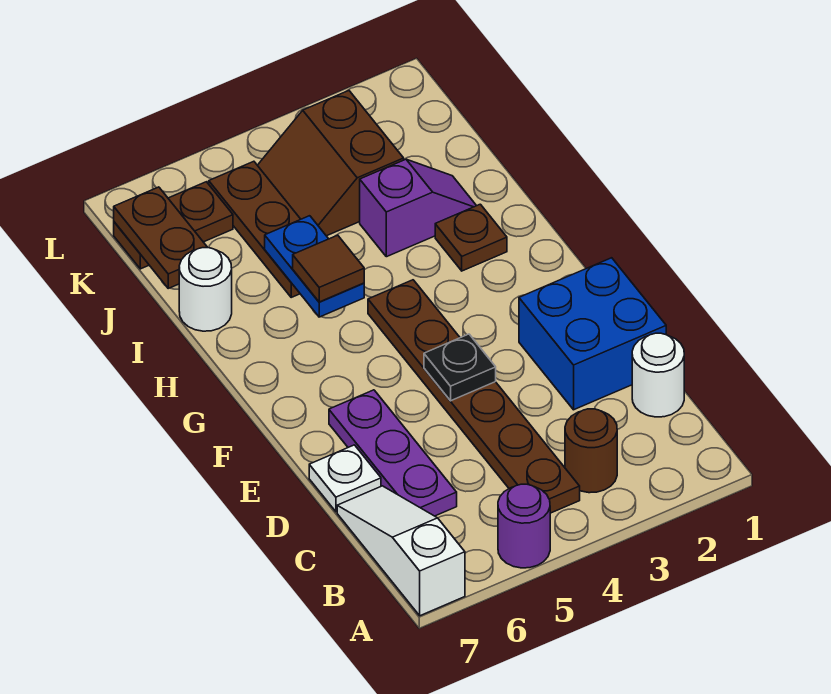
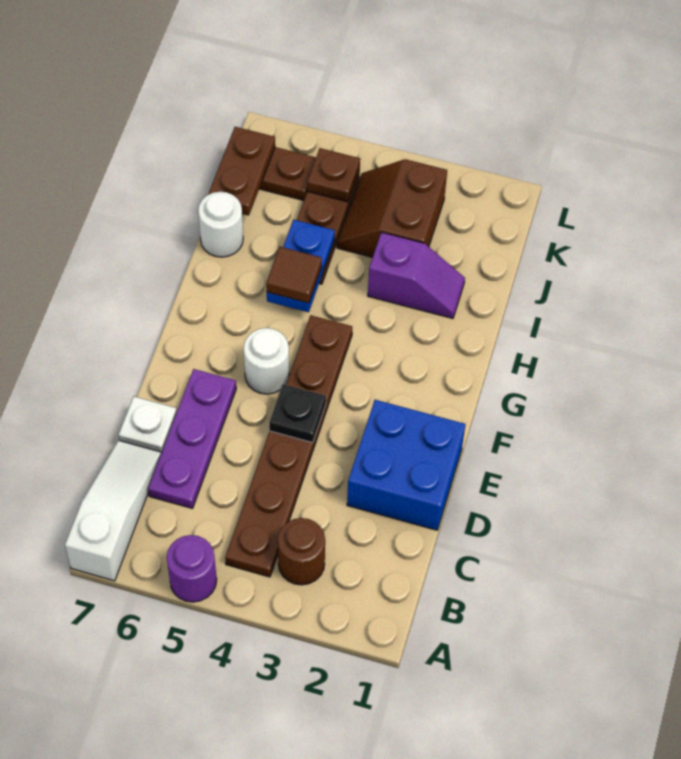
white round brick C1 level 1 -> white round brick F5 level 1
brown plate H2 level 1 -> brown plate K5 level 2

